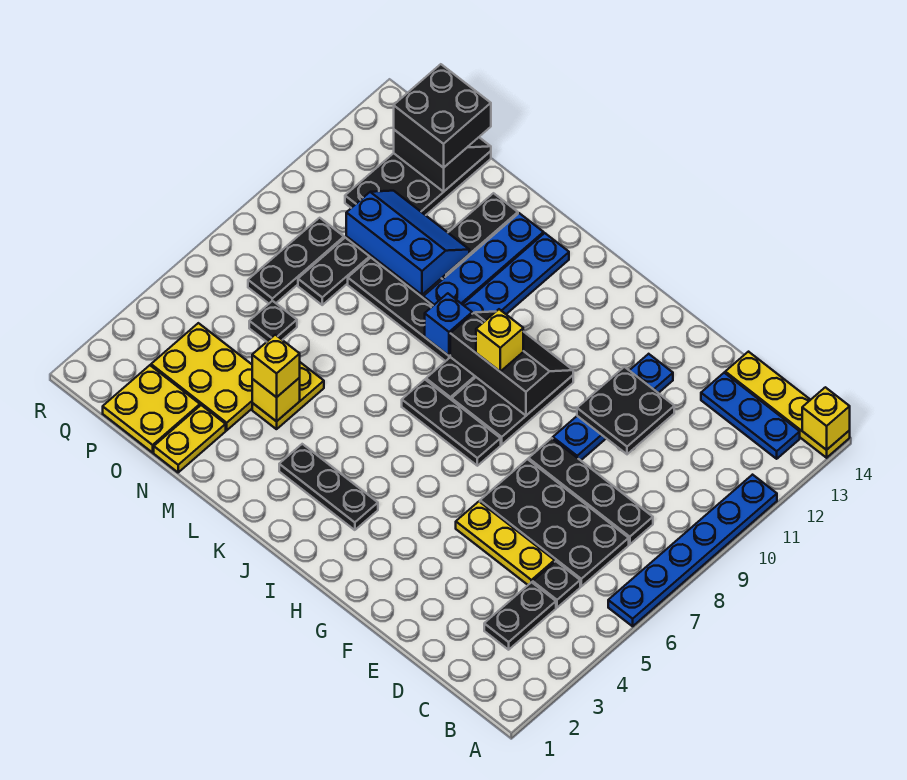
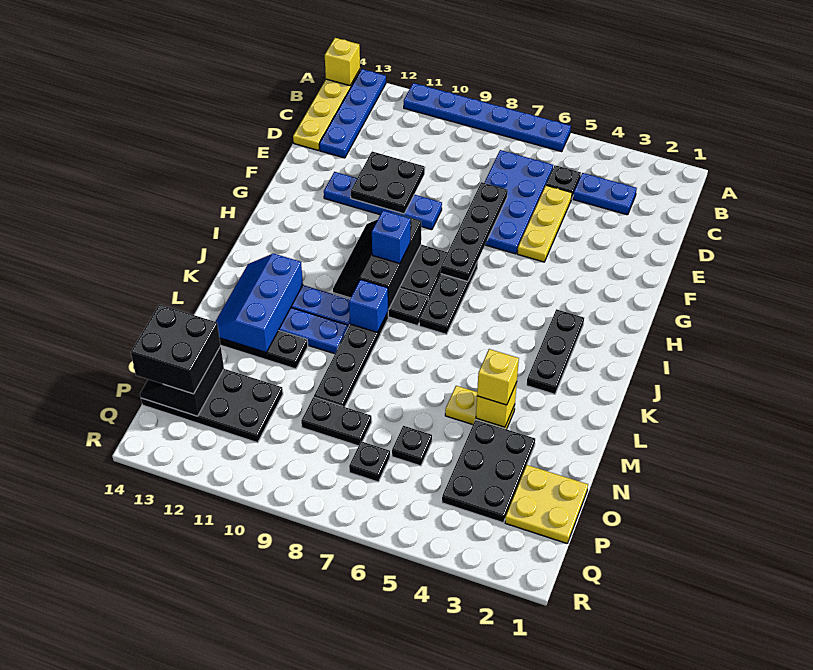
blue plate B13:D13 level 1 -> blue plate A13:D13 level 1
black plate C3:C4 level 1 -> blue plate C3:C4 level 1
black plate C6:F7 level 1 -> blue plate C6:F7 level 1
black plate C8:F8 level 1 -> black plate E7:H7 level 2
yellow brick I9 level 3 -> blue brick I9 level 3
blue slope M10:O11 level 2 top 10 -> blue slope K12:M13 level 2 top 12
yellow plate N1:N2 level 1 -> none
yellow plate N3:P4 level 1 -> black plate N3:P4 level 1
black plate P7:P9 level 1 -> black plate P7 level 1

